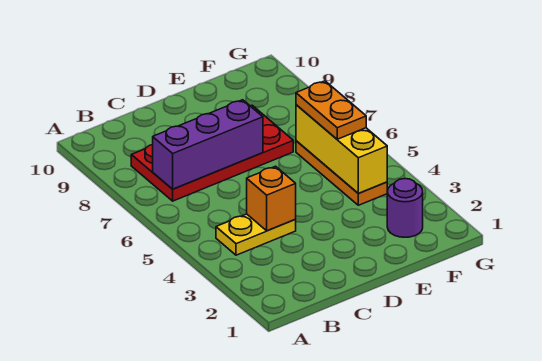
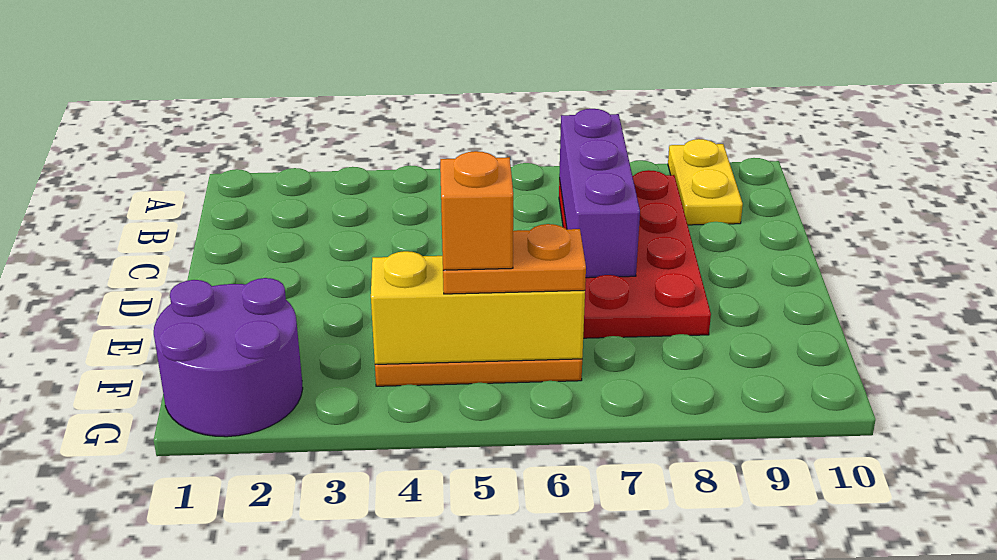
yellow plate B4:C4 level 1 -> yellow plate A9:B9 level 1
orange brick C4 level 2 -> orange brick F5 level 4
purple round brick F2 level 1 -> purple round brick F1:G2 level 1

